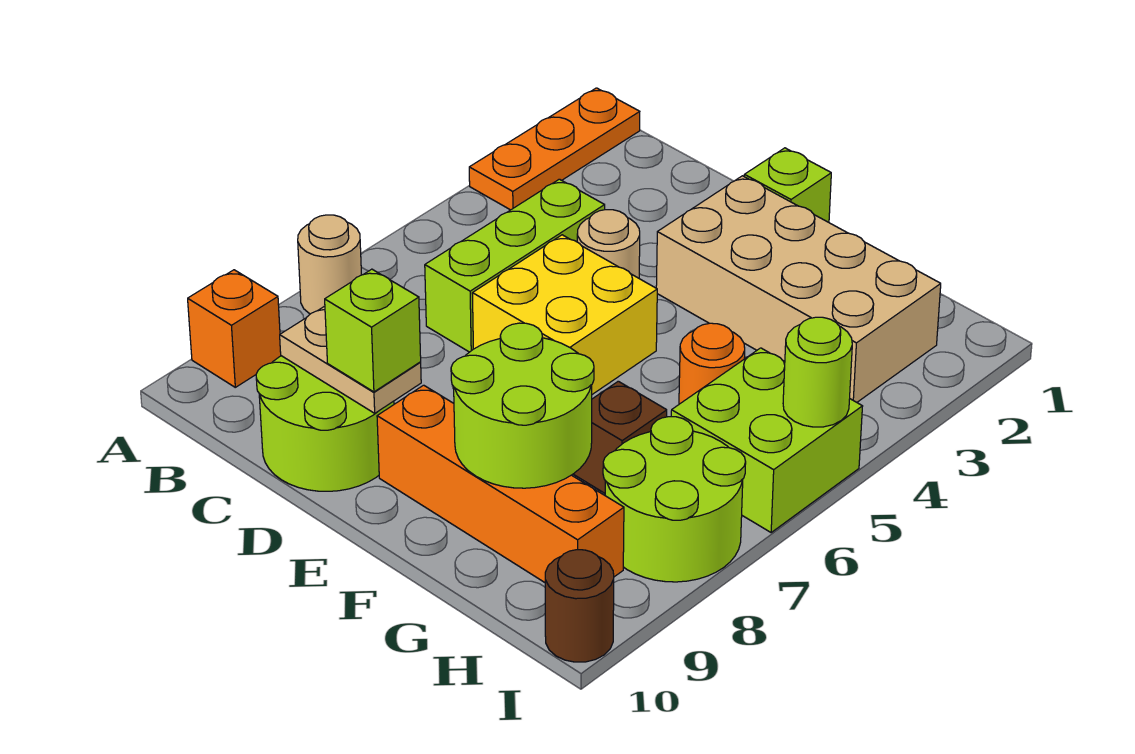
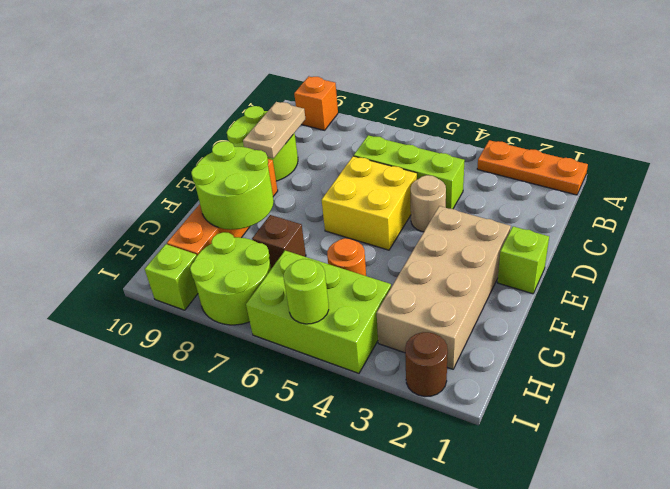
tan round brick A7 level 1 -> none
lime brick D9 level 3 -> lime brick I9 level 1
lime brick H5:I6 level 1 -> lime brick H4:I6 level 1
brown round brick I10 level 1 -> brown round brick I2 level 1

